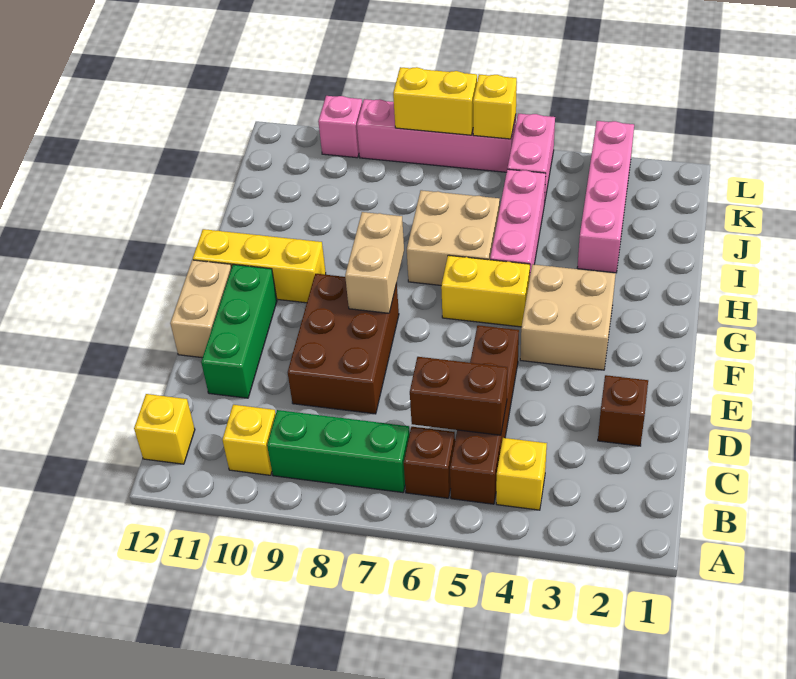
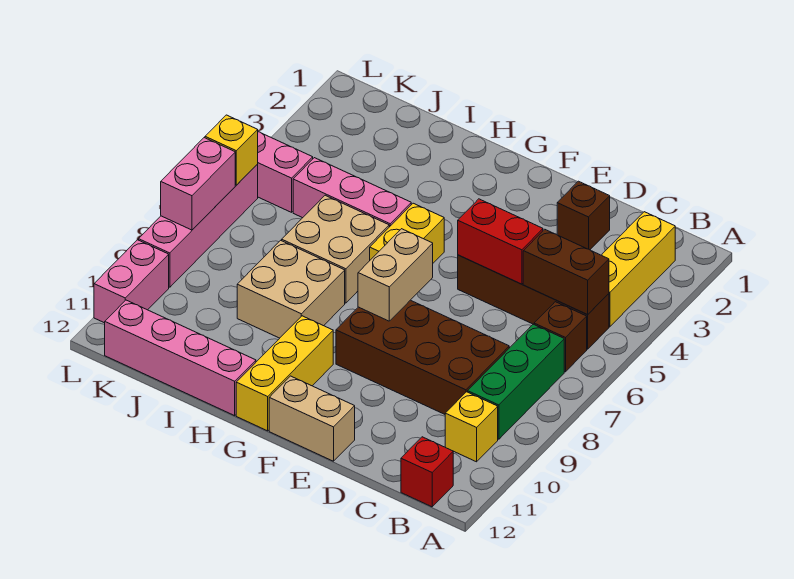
yellow brick B4 level 1 -> yellow brick B2:B4 level 1
yellow brick B12 level 1 -> red brick B12 level 1
brown brick C5:C6 level 2 -> brown brick B5:C5 level 2
none -> red brick D5:E5 level 2
brown brick D8:F9 level 1 -> brown brick C8:F9 level 1
green brick D11:F11 level 1 -> none
tan brick F3:G4 level 1 -> tan brick H8:I9 level 1
tan brick F8:G8 level 2 -> tan brick F7:F8 level 2
pink brick I3:L3 level 1 -> pink brick H12:K12 level 1
yellow brick L7:L8 level 2 -> pink brick L7:L8 level 2
pink brick L10 level 1 -> pink brick L10:L11 level 1

